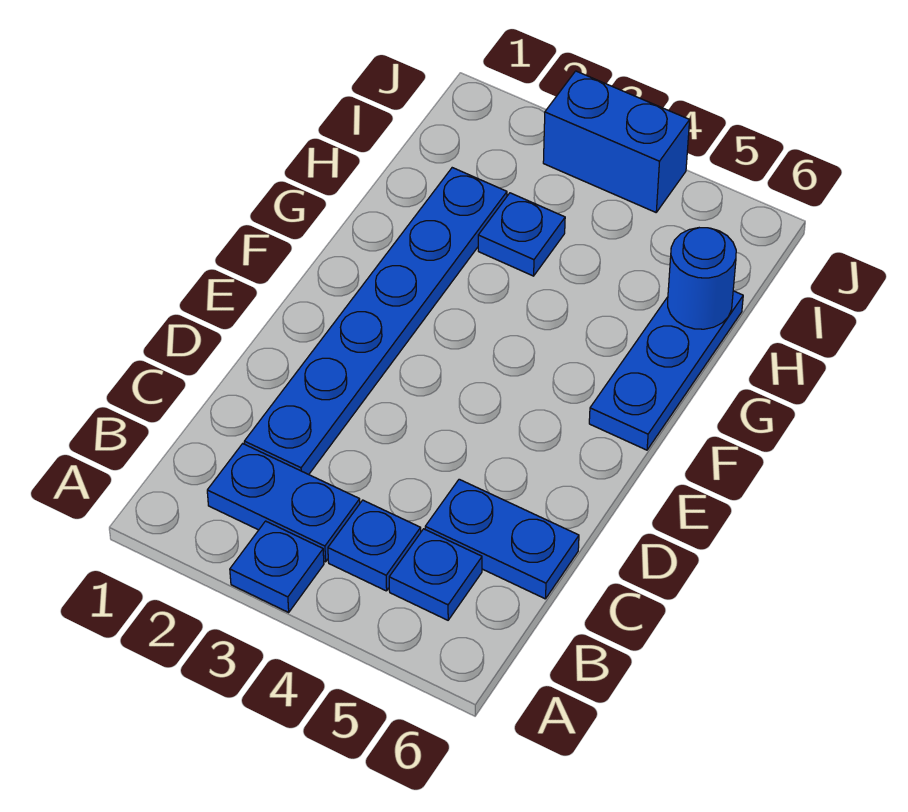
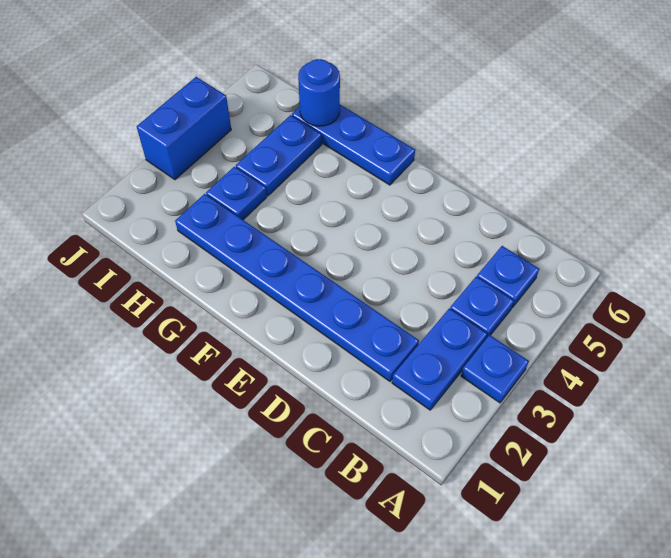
blue plate C5:C6 level 1 -> blue plate H4:H5 level 1

